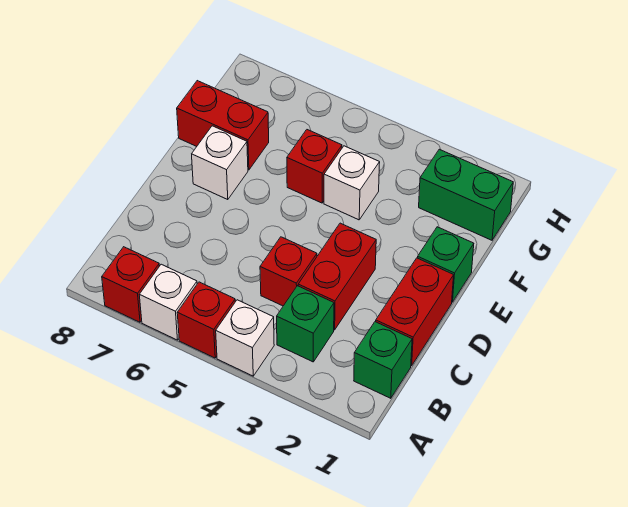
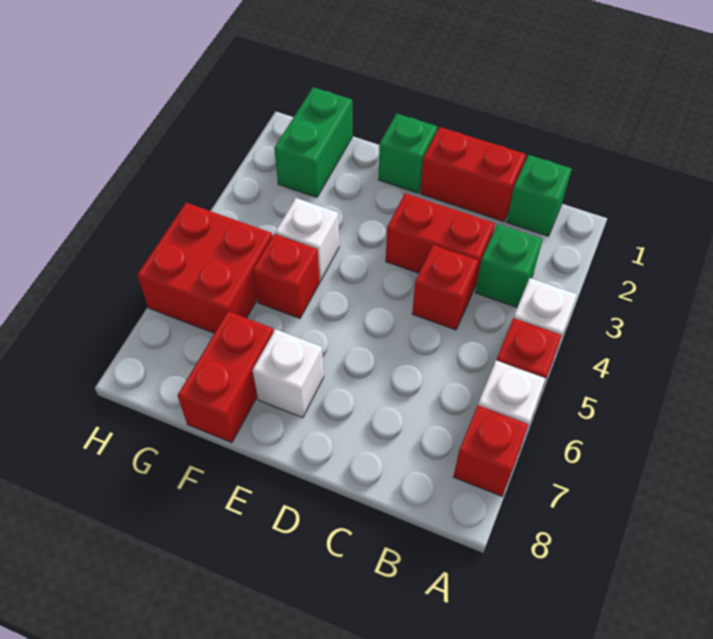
none -> red brick G5:H6 level 1

